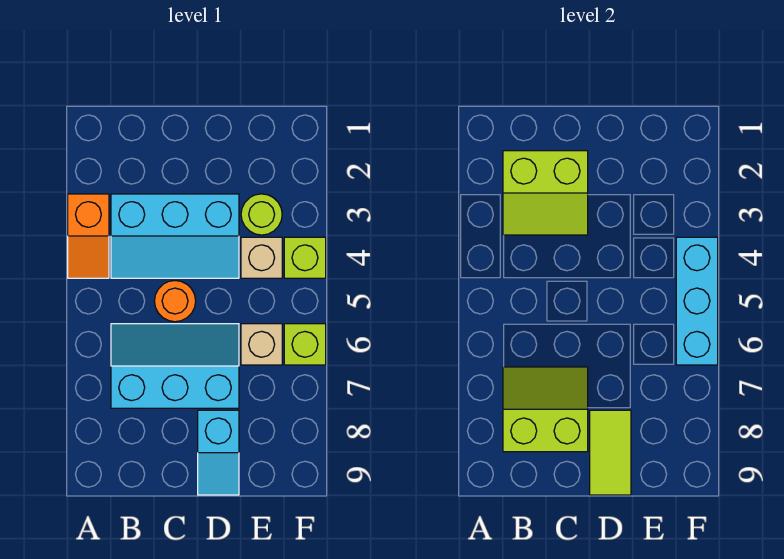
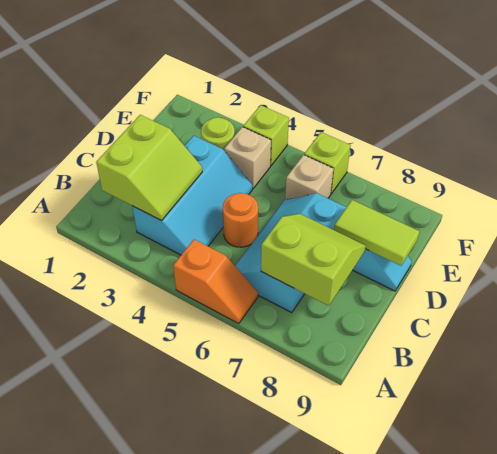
orange slope A3:A4 level 1 top 3 -> orange slope A5:A6 level 1 top 5
lime slope B7:C8 level 2 top 8 -> lime slope B7:C8 level 2 top B
cyan brick F4:F6 level 2 -> none

